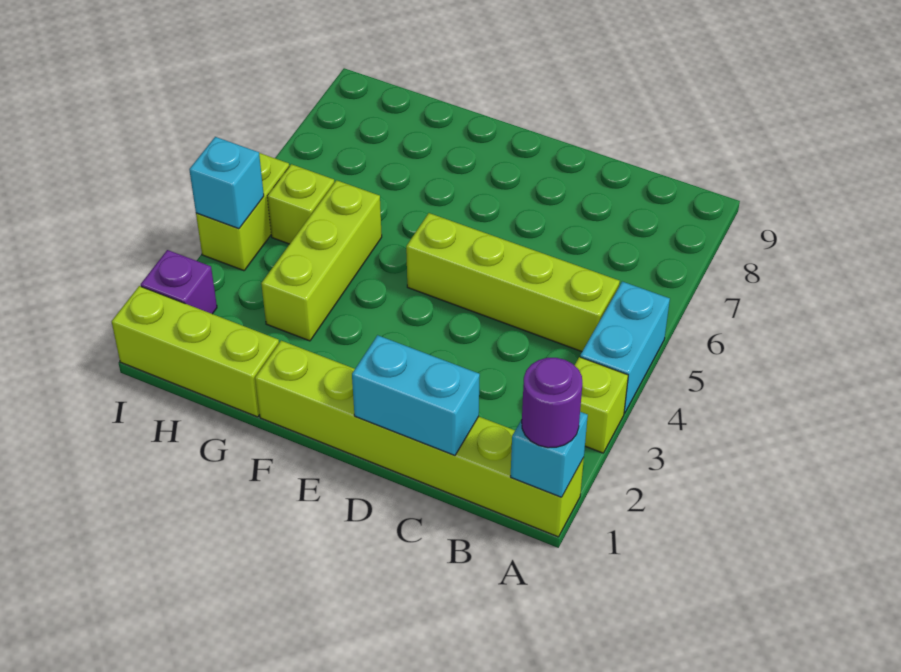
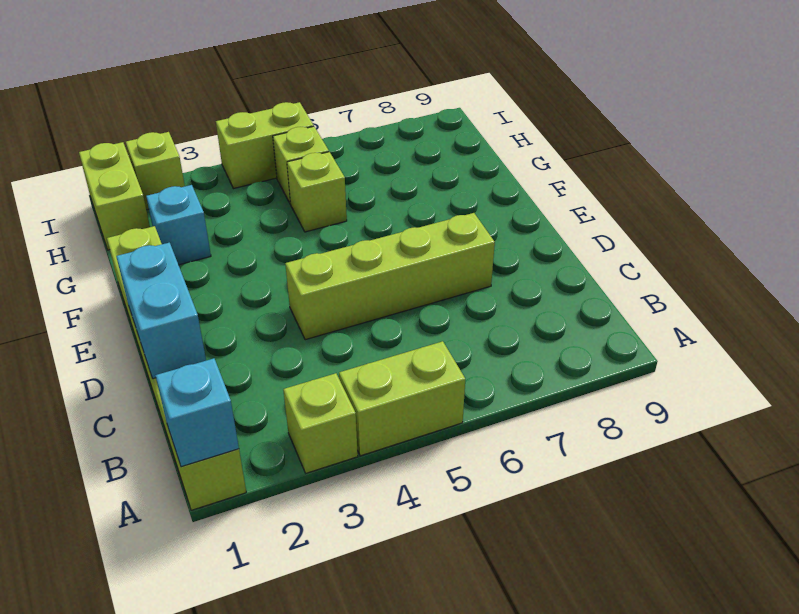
purple round brick A1 level 3 -> none
cyan brick A4:A5 level 1 -> lime brick A4:A5 level 1
lime brick B5:E5 level 1 -> lime brick D4:D7 level 1
lime brick G1:I1 level 1 -> lime brick H1:I1 level 1
lime brick G3:G5 level 1 -> lime brick G5 level 1
purple brick I2 level 1 -> lime brick I2 level 1
cyan brick I4 level 2 -> cyan brick G2 level 1

